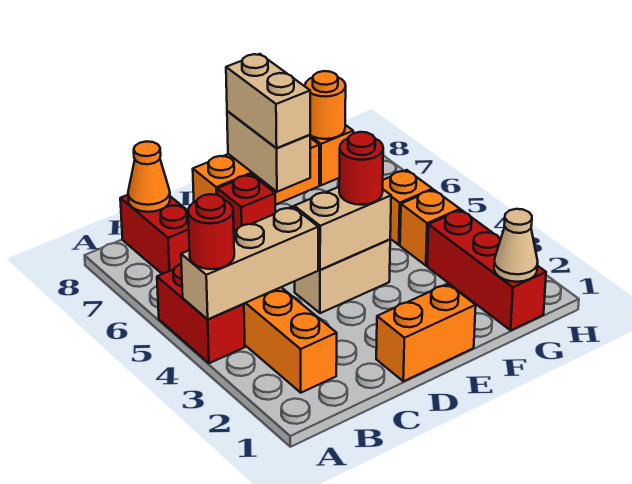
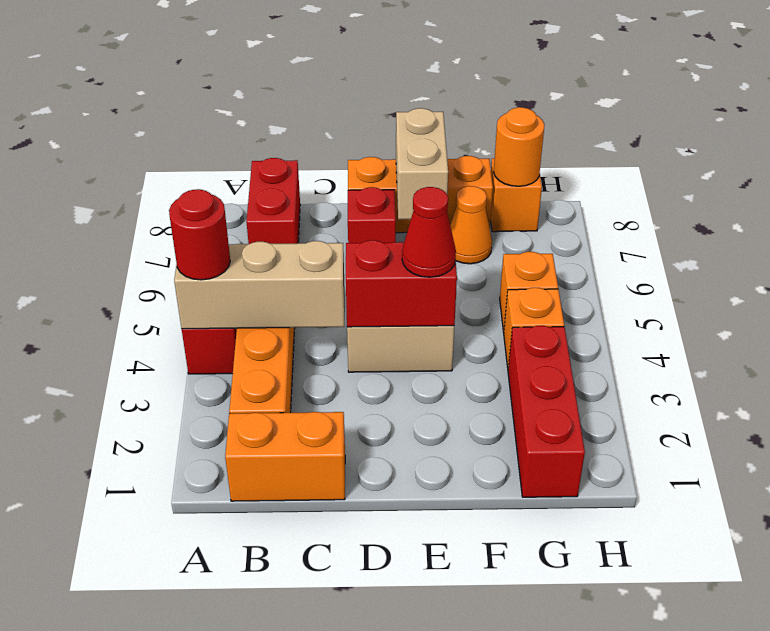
orange cone B8 level 2 -> orange cone F7 level 1
orange brick D1:E1 level 1 -> orange brick B1:C1 level 1
tan brick D4:E4 level 2 -> red brick D4:E4 level 2
red round brick E4 level 3 -> red cone E4 level 3
tan brick E7:E8 level 3 -> none
tan cone G1 level 2 -> none

